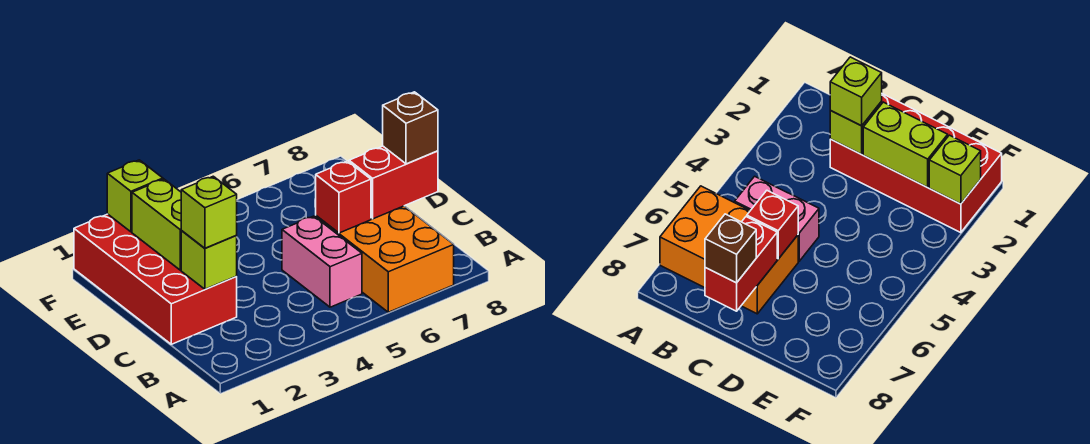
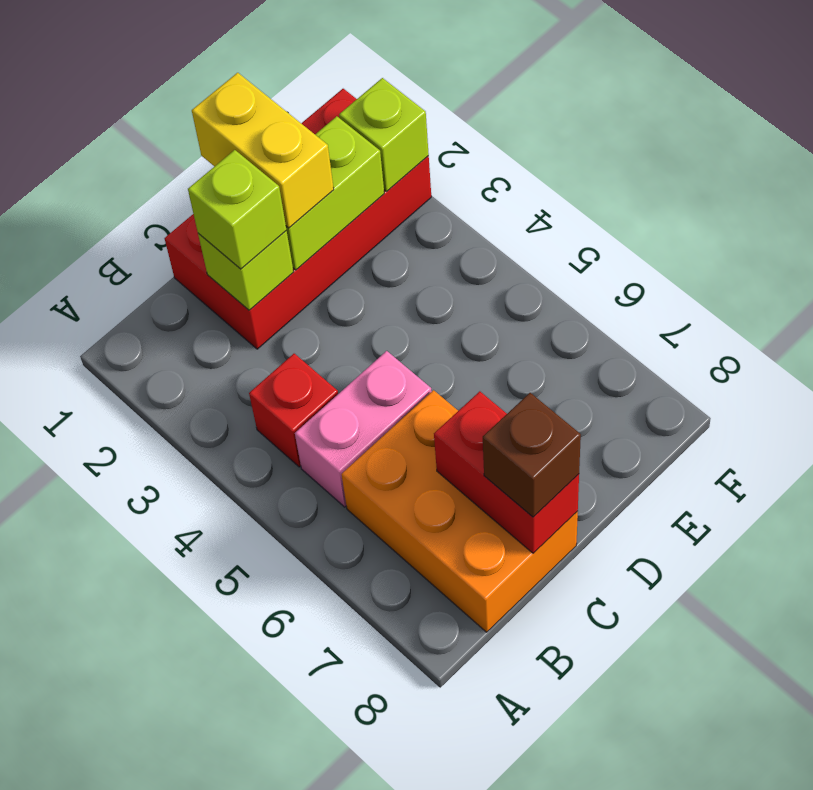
orange brick A6:C7 level 1 -> orange brick B6:C8 level 1
red brick C6 level 2 -> red brick B4 level 1
none -> yellow brick D1:D2 level 3

